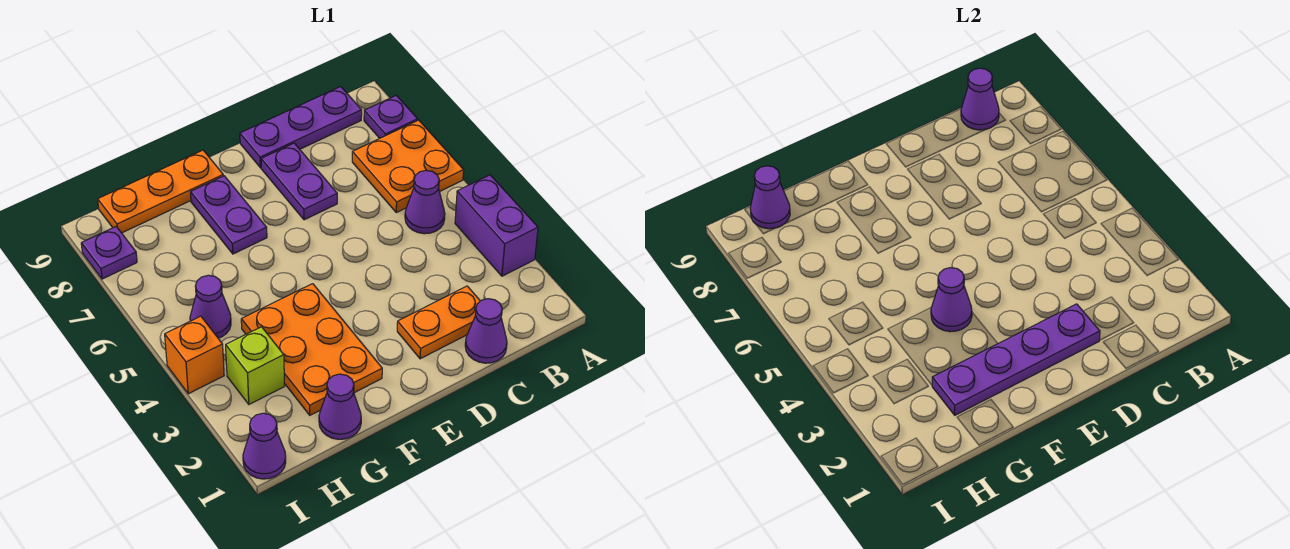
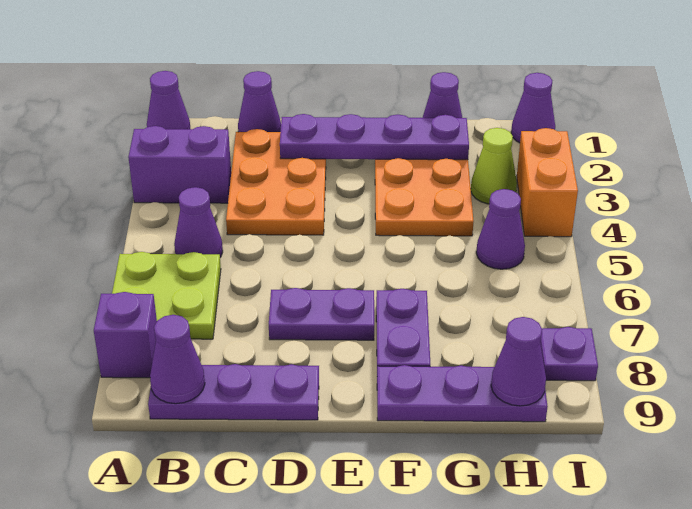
purple brick A3:A4 level 1 -> purple brick A3:B3 level 1
orange plate A6:B7 level 1 -> lime plate A6:B7 level 1
purple plate A8 level 1 -> purple brick A8 level 1
orange plate C2:D2 level 1 -> orange plate C2:D4 level 1
purple plate D7:D8 level 1 -> purple plate D7:E7 level 1
purple cone F4 level 2 -> purple cone A1 level 1
orange plate F9:H9 level 1 -> purple plate F9:H9 level 1
lime brick H3 level 1 -> lime cone H3 level 1
orange brick I4 level 1 -> orange brick I3:I4 level 1

